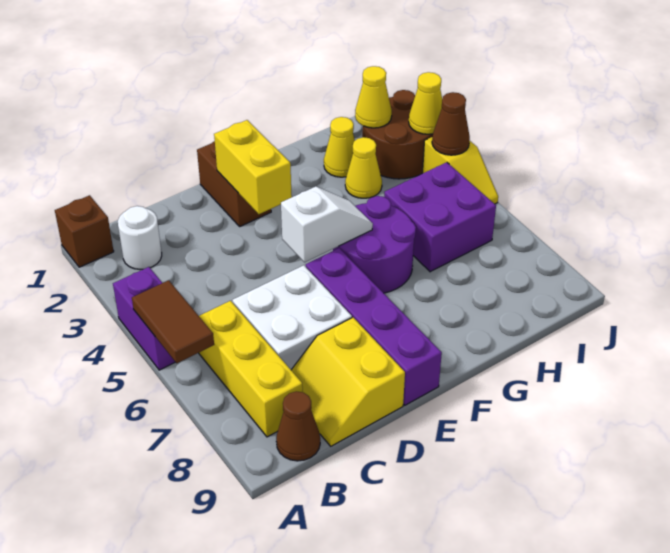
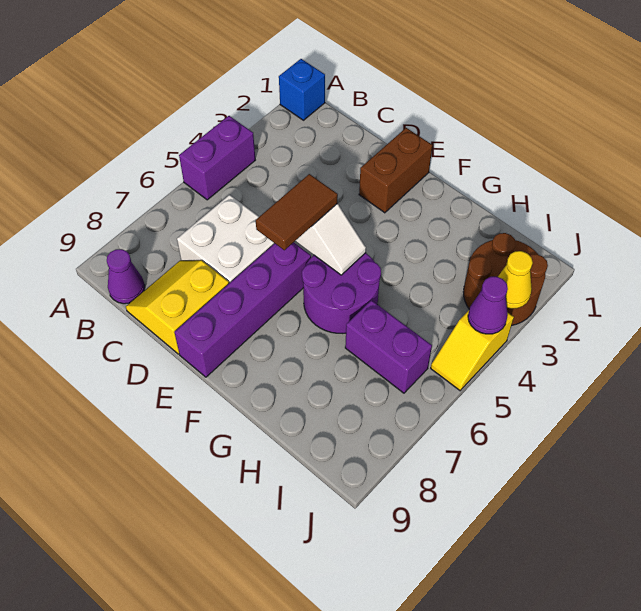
brown brick A1 level 1 -> blue brick A1 level 1
brown tile A5:A6 level 2 -> brown tile E5:E6 level 3
white round brick B2 level 1 -> none
yellow brick B6:B8 level 1 -> none
brown cone B9 level 1 -> purple cone B9 level 1
yellow brick E2:E3 level 2 -> none
yellow cone H2 level 1 -> none
yellow cone H3 level 1 -> none
purple brick H5:I6 level 1 -> purple brick H6:I6 level 1
yellow cone I2 level 2 -> none
brown cone J4 level 2 -> purple cone J4 level 2

